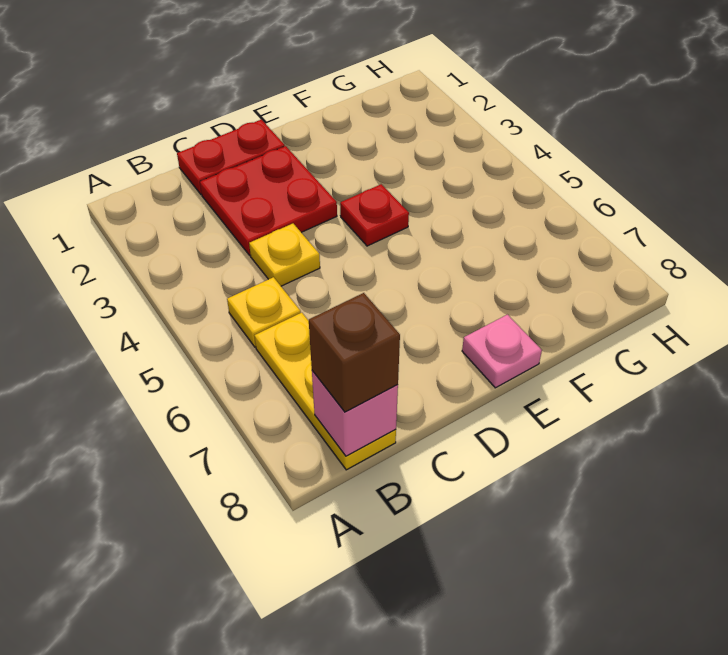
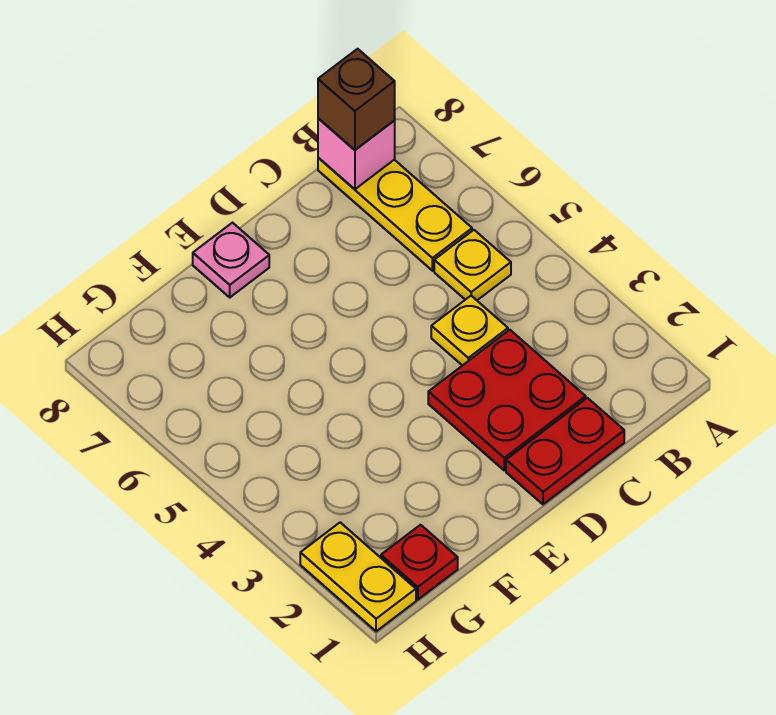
red plate E4 level 1 -> red plate G1 level 1
none -> yellow plate H1:H2 level 1

